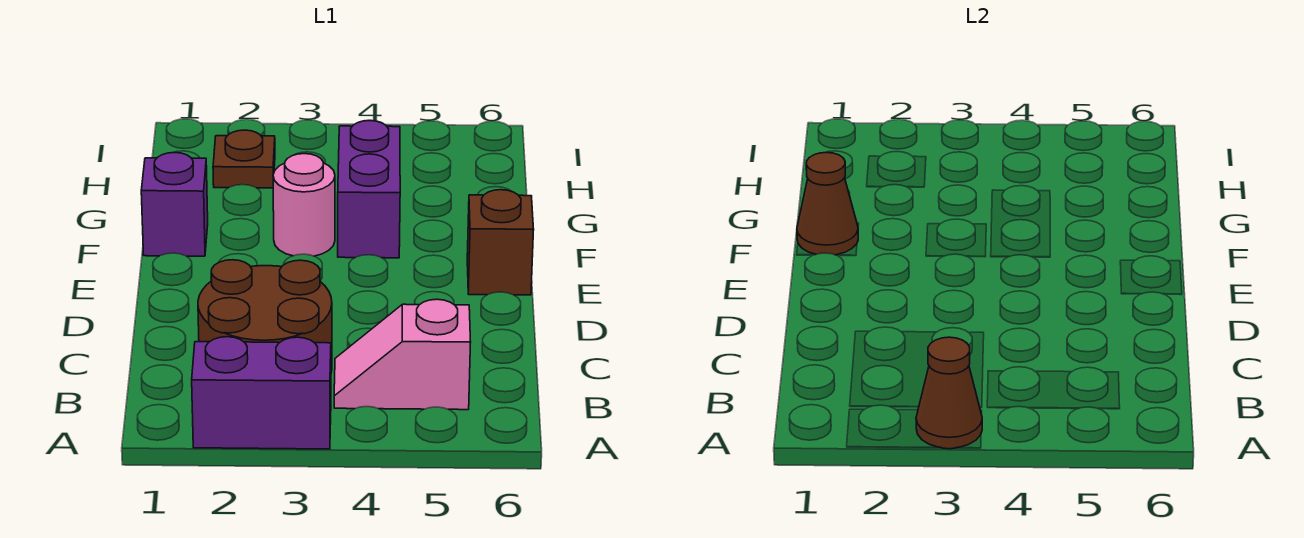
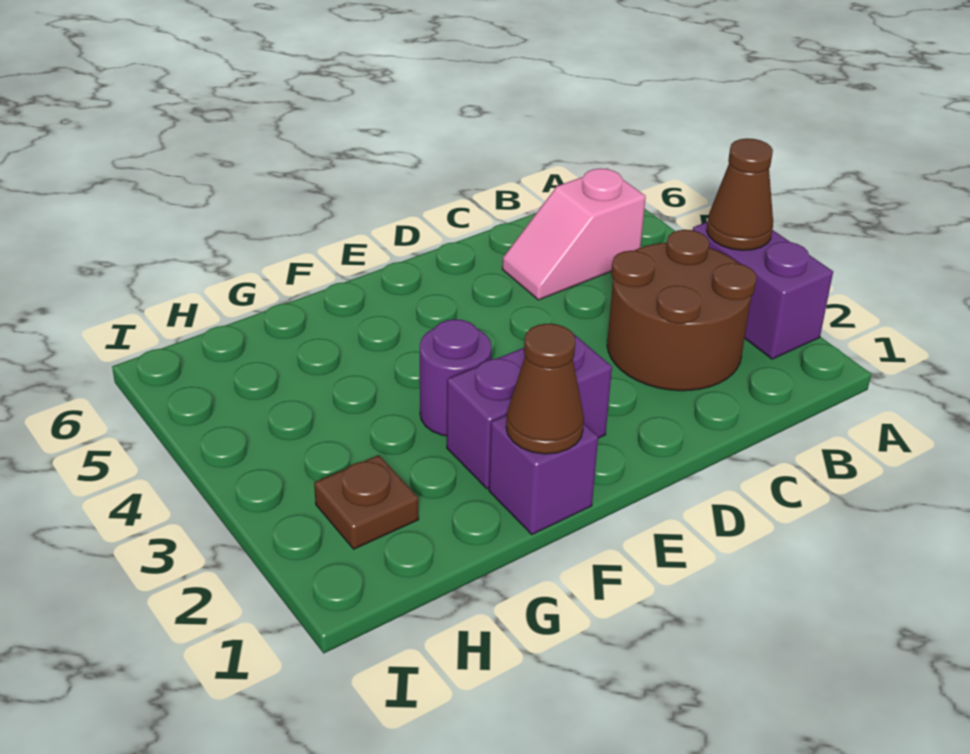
pink slope B4:B5 level 1 top 5 -> pink slope B5:C5 level 1 top B
brown brick E6 level 1 -> none
pink round brick F3 level 1 -> purple round brick F3 level 1
purple brick F4:G4 level 1 -> purple brick E2:F2 level 1

